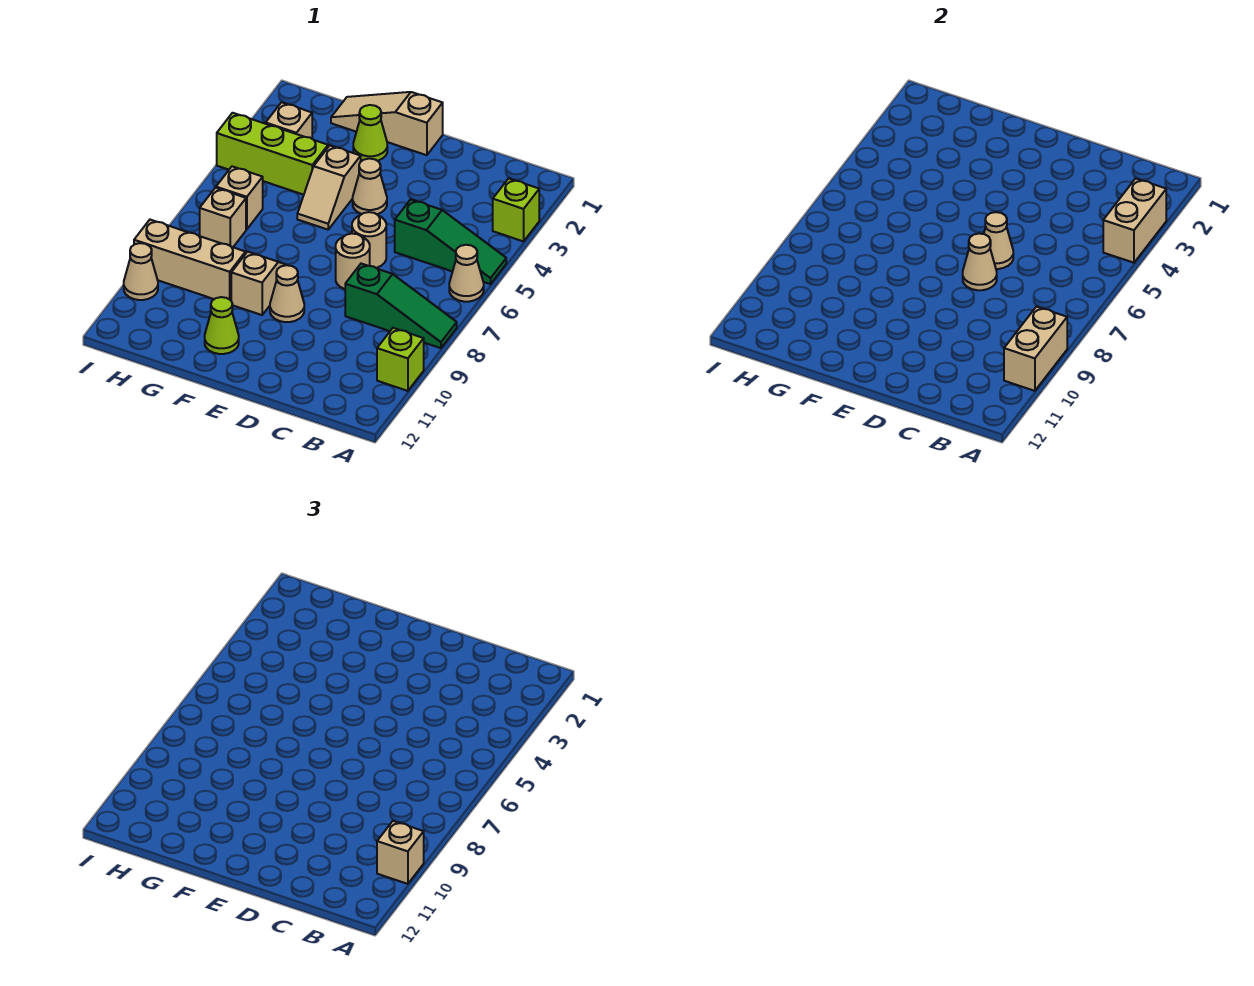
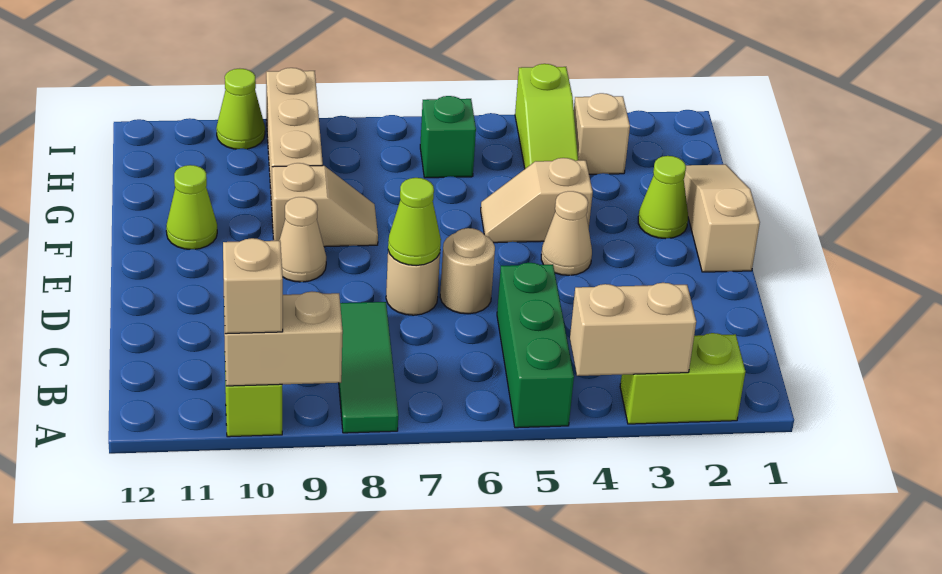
lime brick A3 level 1 -> lime brick A2:A3 level 1
green slope A5:C5 level 1 top C -> green brick A5:C5 level 1
tan cone A6 level 1 -> none
green slope A8:C8 level 1 top C -> green tile A8:C8 level 1
tan cone D6 level 2 -> none
tan cone D7 level 2 -> lime cone D7 level 2
lime brick G4:I4 level 1 -> lime slope G4:I4 level 1 top I
tan brick H6 level 1 -> green brick H6 level 1
tan brick H7 level 1 -> none
tan cone I10 level 1 -> lime cone I10 level 1

